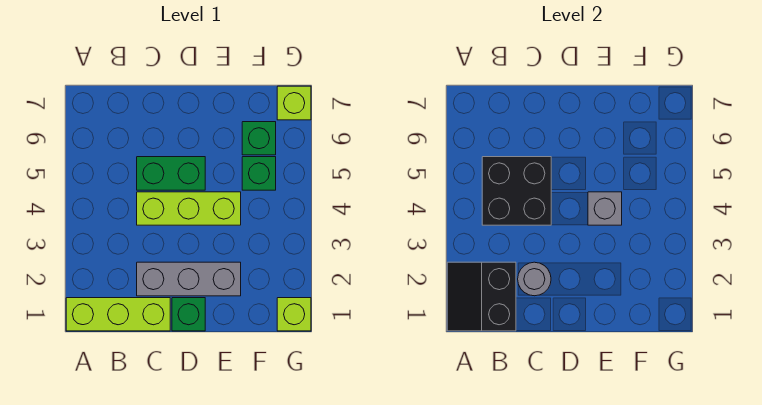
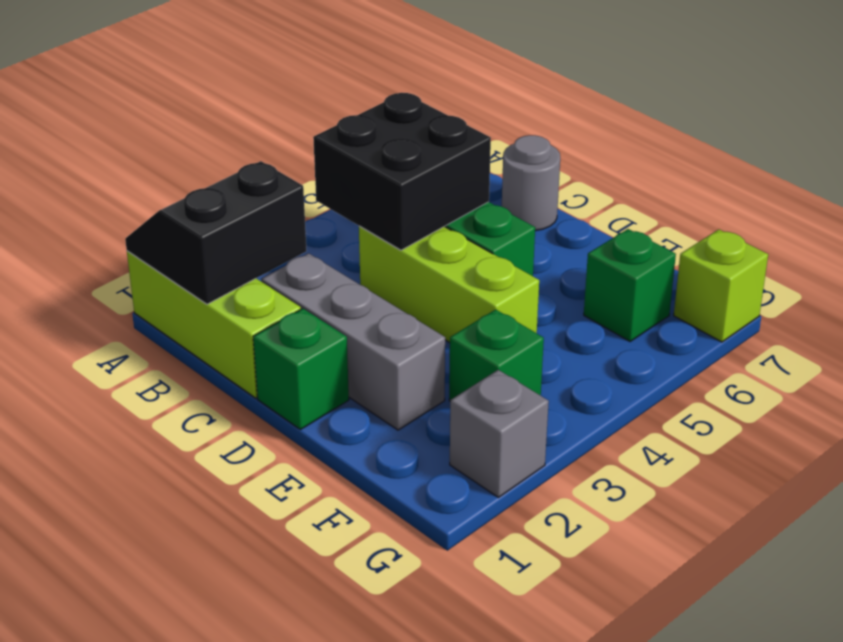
grey round brick C2 level 2 -> grey round brick C7 level 1
grey brick E4 level 2 -> grey brick G2 level 1
green brick F5 level 1 -> green brick F3 level 1
lime brick G1 level 1 -> none

